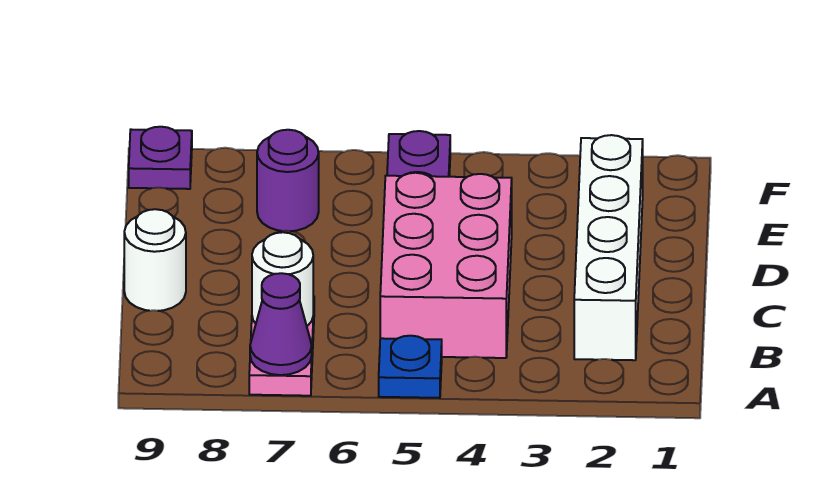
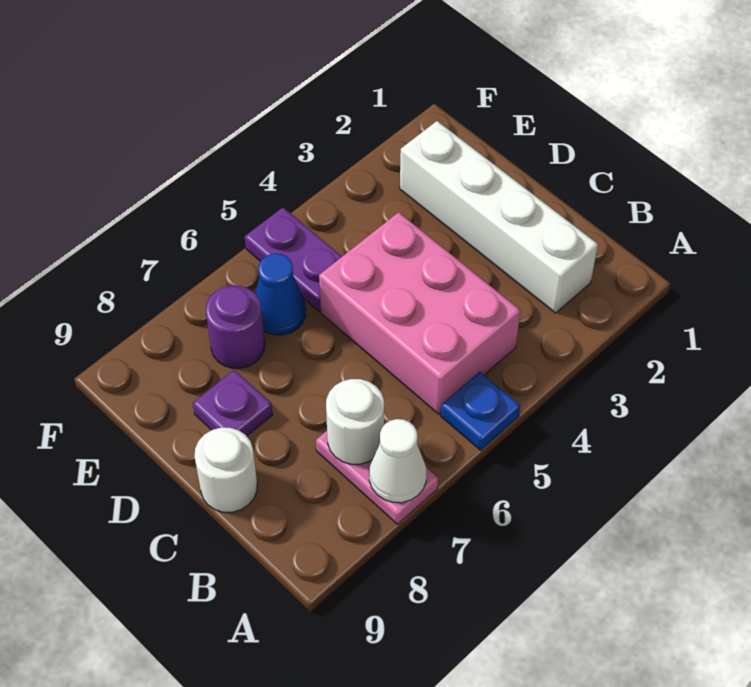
purple cone A7 level 2 -> white cone A7 level 2
none -> blue cone E6 level 1
purple plate F9 level 1 -> purple plate D8 level 1

